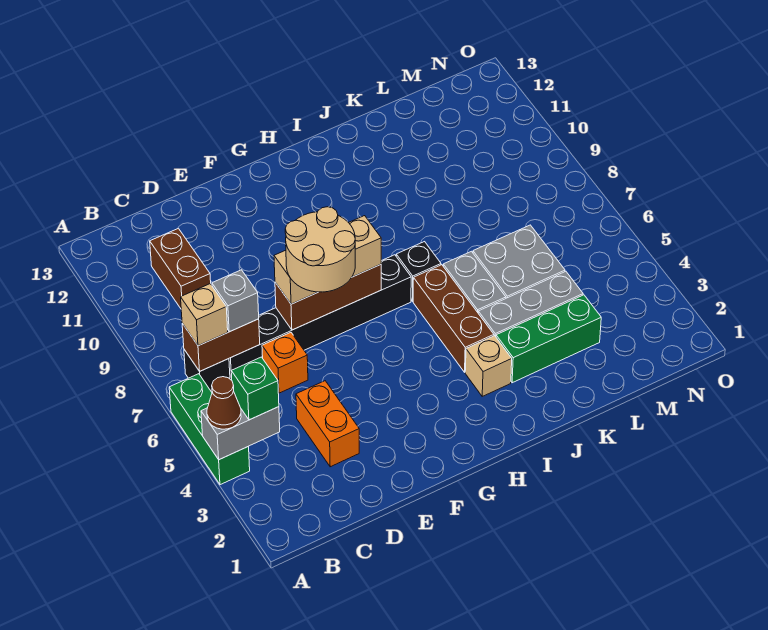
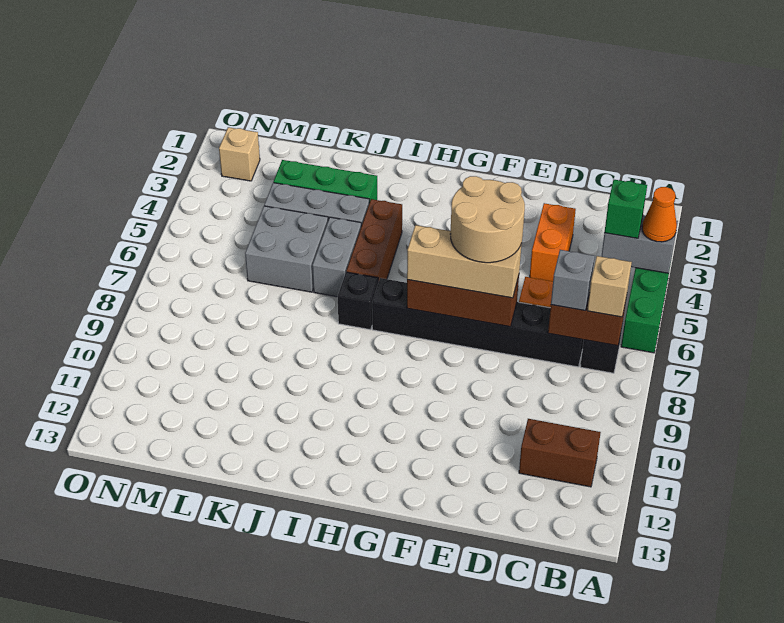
brown cone A4 level 3 -> orange cone A4 level 3
brown brick C10:C11 level 1 -> brown brick B11:C11 level 1
tan brick I3 level 1 -> tan brick N2 level 1

